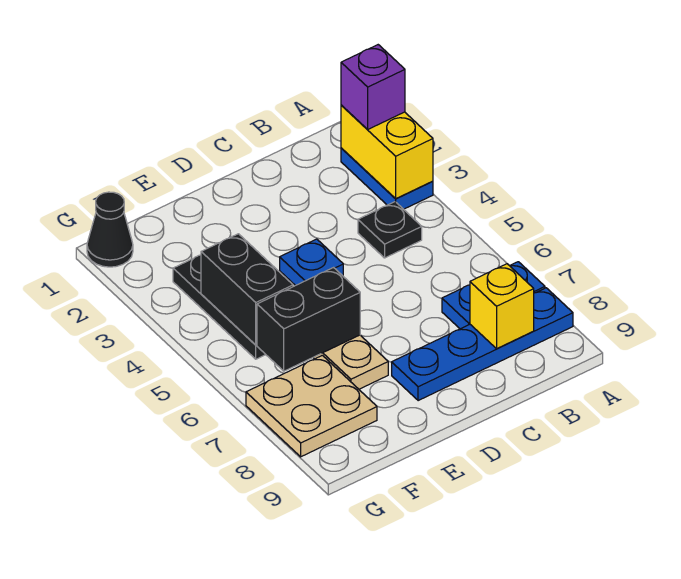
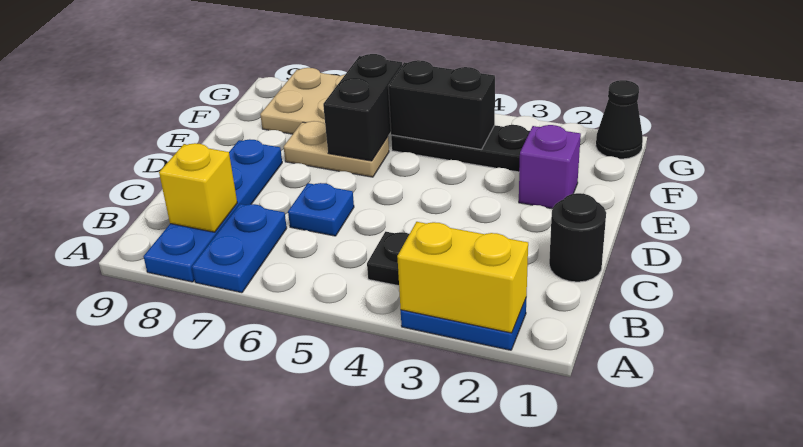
purple brick A2 level 3 -> purple brick E2 level 1
none -> black round brick C1 level 1
blue plate D4 level 1 -> blue plate C6 level 1

